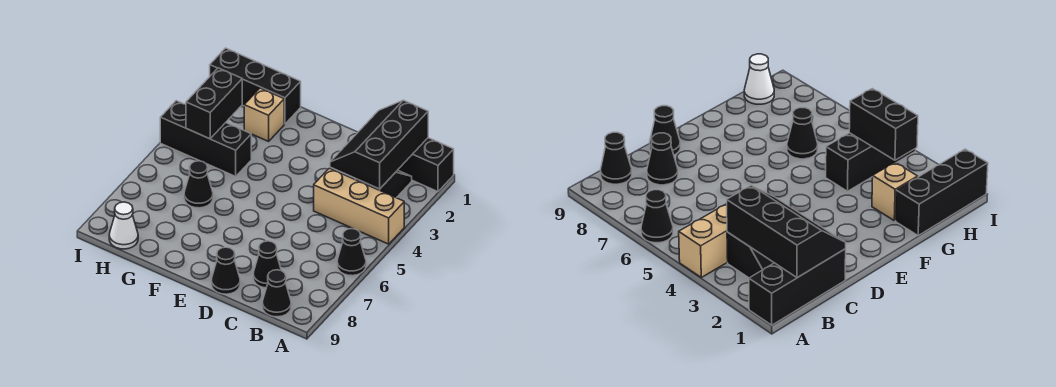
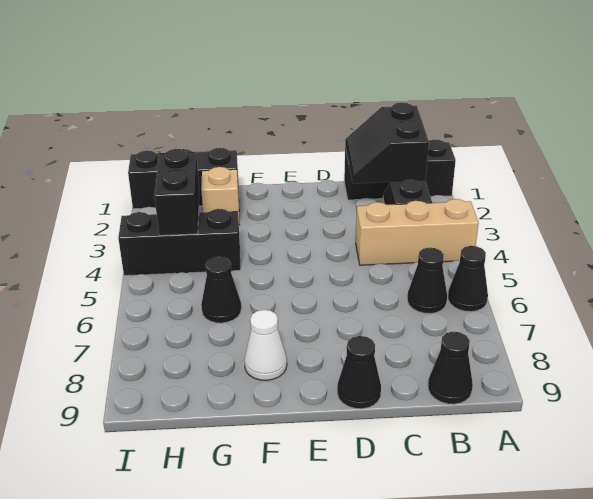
black slope B1:C3 level 2 top B -> black slope B1:C2 level 2 top B
black cone C8 level 1 -> black cone B6 level 1
white cone H9 level 1 -> white cone F8 level 1

